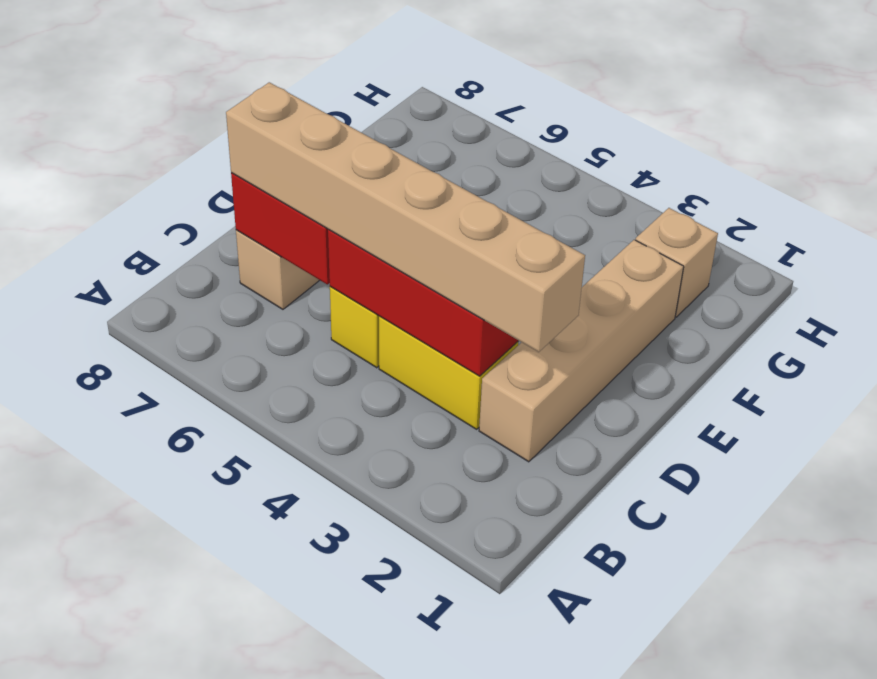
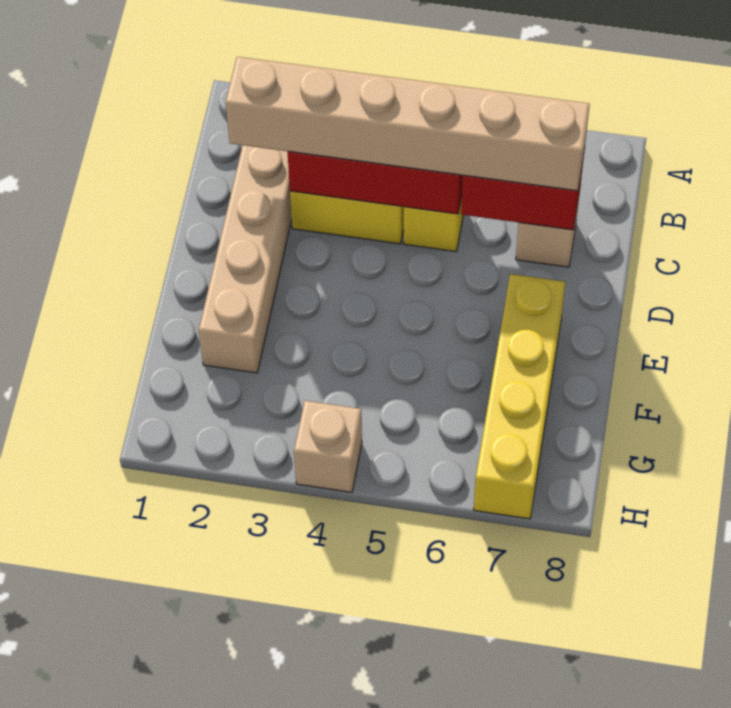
none -> yellow brick E7:H7 level 1
tan brick G2 level 1 -> tan brick H4 level 1

